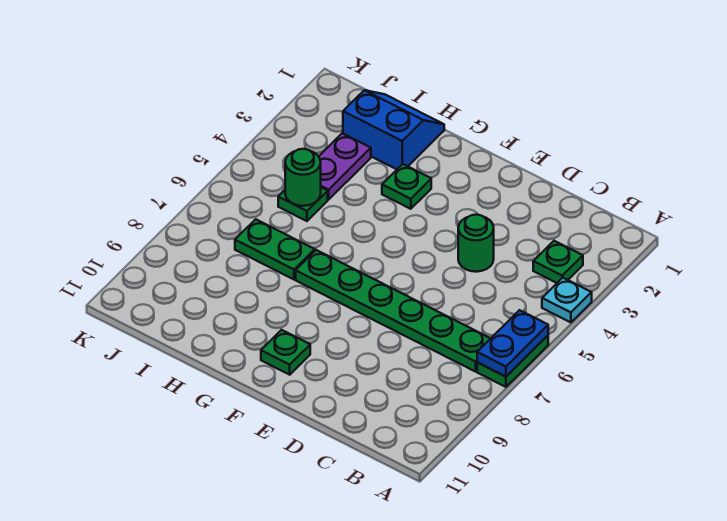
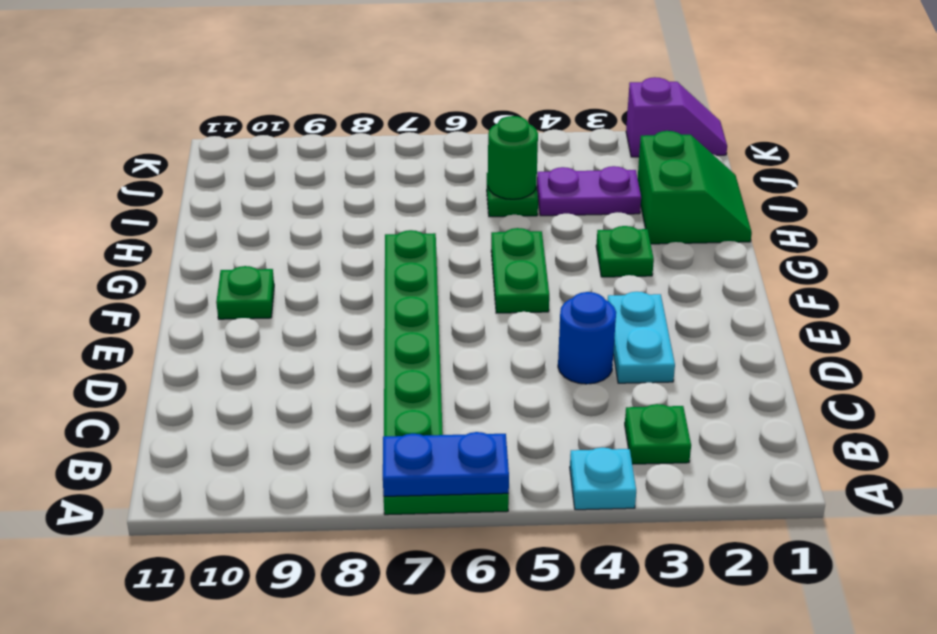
none -> cyan plate D3:E3 level 1
green round brick D4 level 1 -> blue round brick D4 level 1
blue slope H1:I2 level 1 top 2 -> green slope H1:I2 level 1 top 2
green plate H7:I7 level 1 -> green plate F5:G5 level 1
none -> purple slope K1:K2 level 1 top 2

